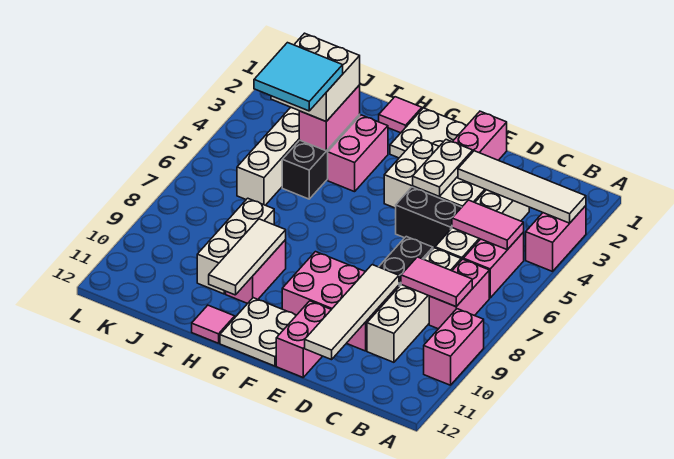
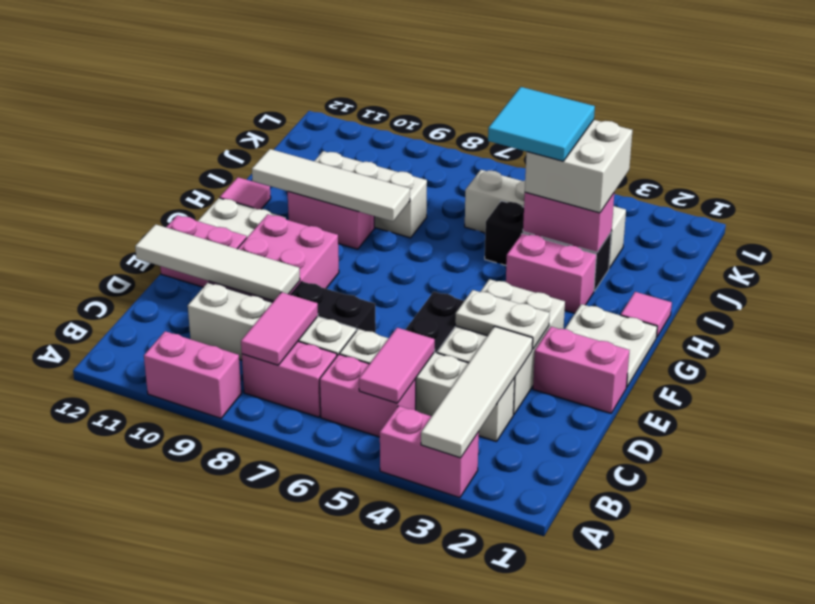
white tile H9:H11 level 2 -> white tile H8:H11 level 2

